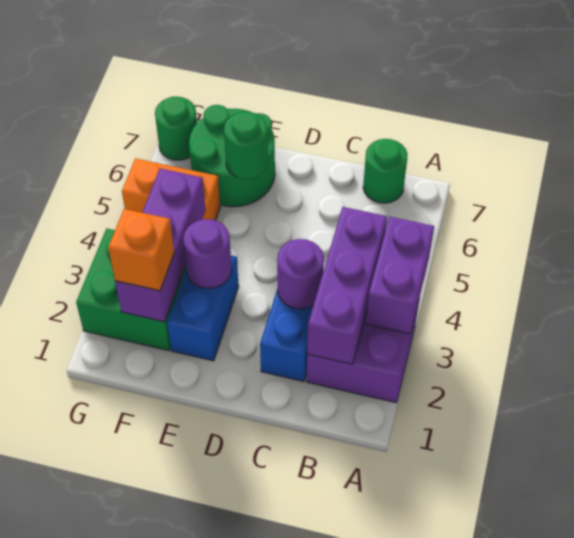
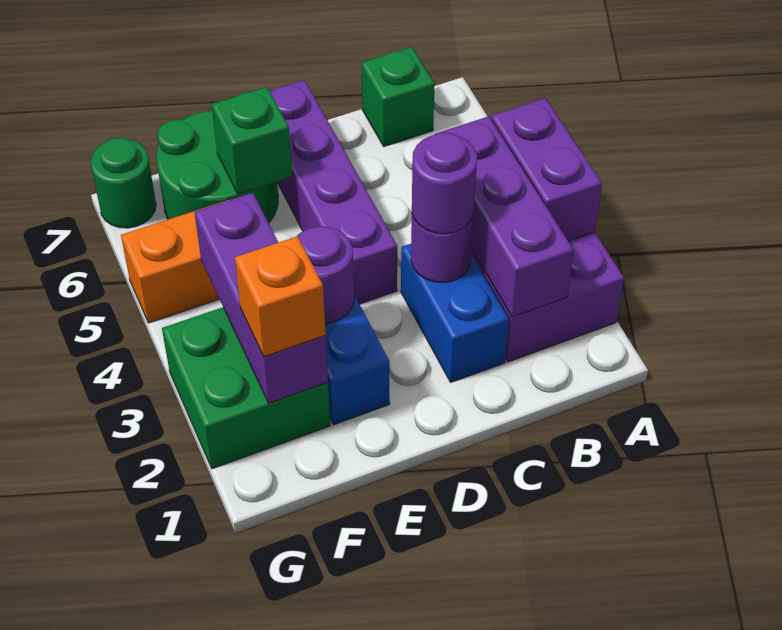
green round brick B7 level 1 -> green brick B7 level 1
none -> purple round brick C3 level 3
none -> purple brick D4:D7 level 1
green round brick E6 level 2 -> green brick E6 level 2

